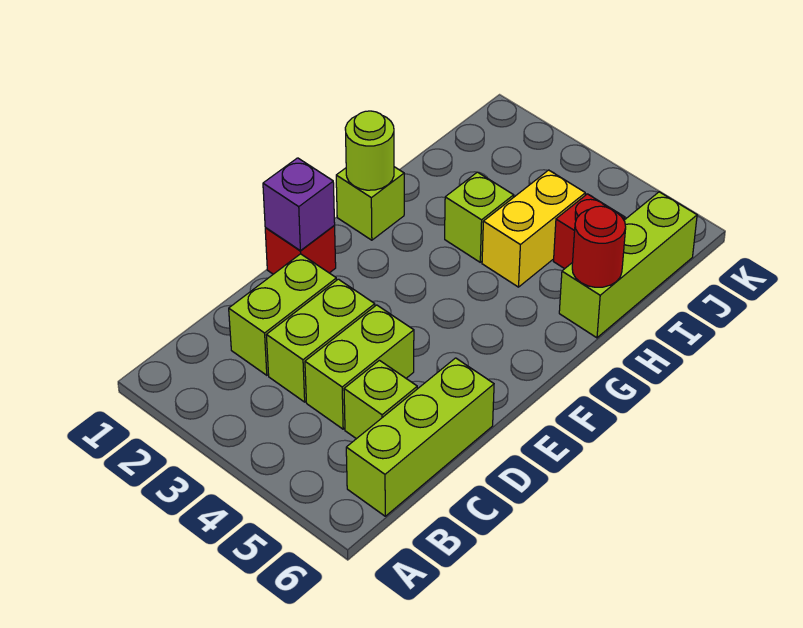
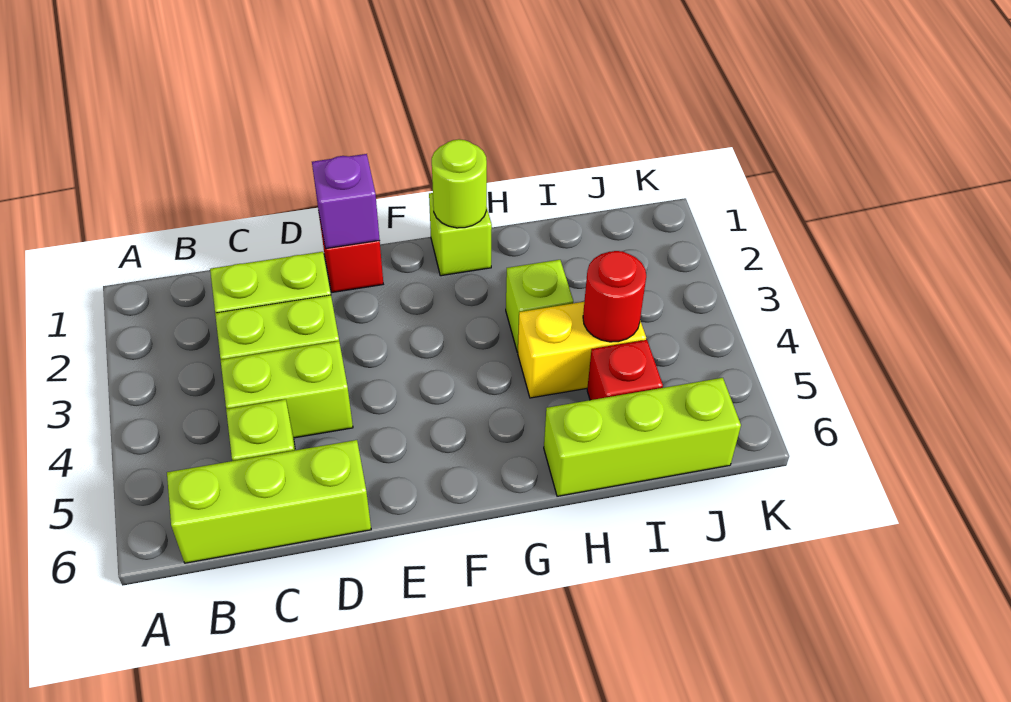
red round brick H6 level 2 -> red round brick I4 level 2

